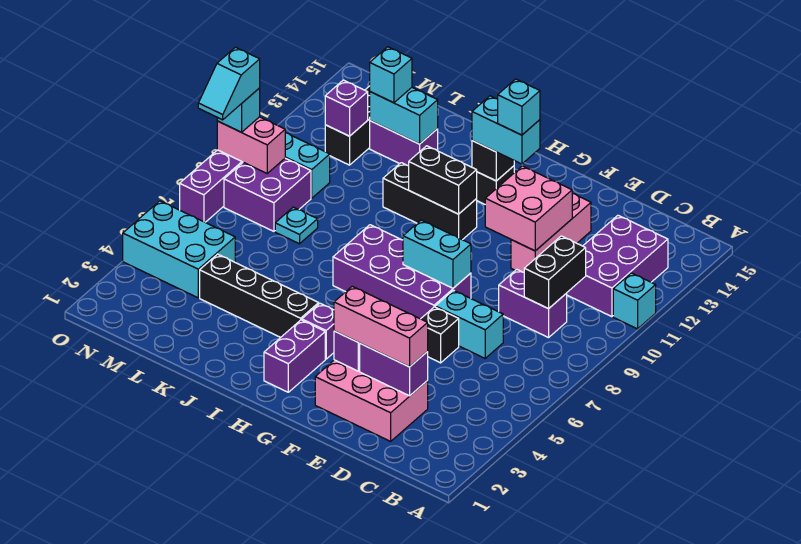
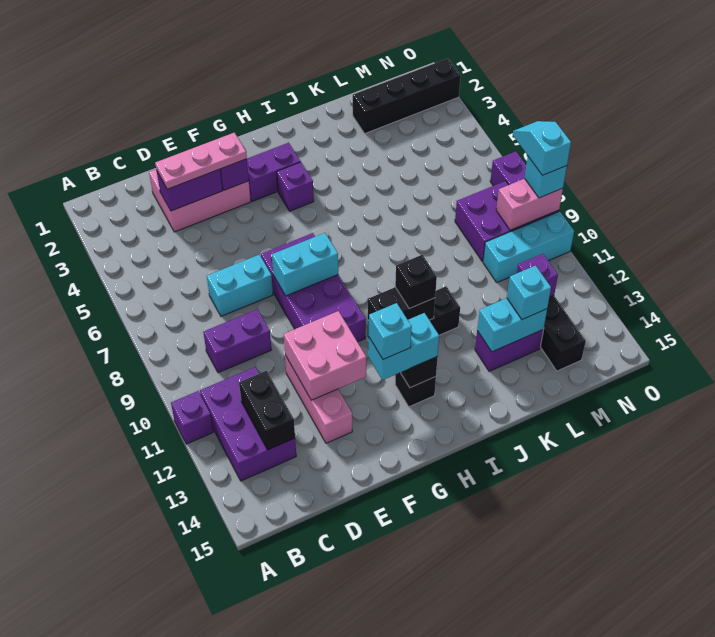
cyan brick A11 level 1 -> purple brick A11 level 1
black brick C9:C10 level 2 -> black brick C12:C13 level 2
pink brick D3:F3 level 3 -> pink plate D3:F3 level 3
black brick E6 level 1 -> black brick I11 level 3
purple brick F7:I8 level 1 -> purple brick F7:G10 level 1
purple brick H2:H3 level 1 -> purple brick G3:H3 level 1
black brick I4:L4 level 1 -> black brick L2:O2 level 1
cyan plate L8 level 1 -> none
cyan brick M4:O5 level 1 -> none

